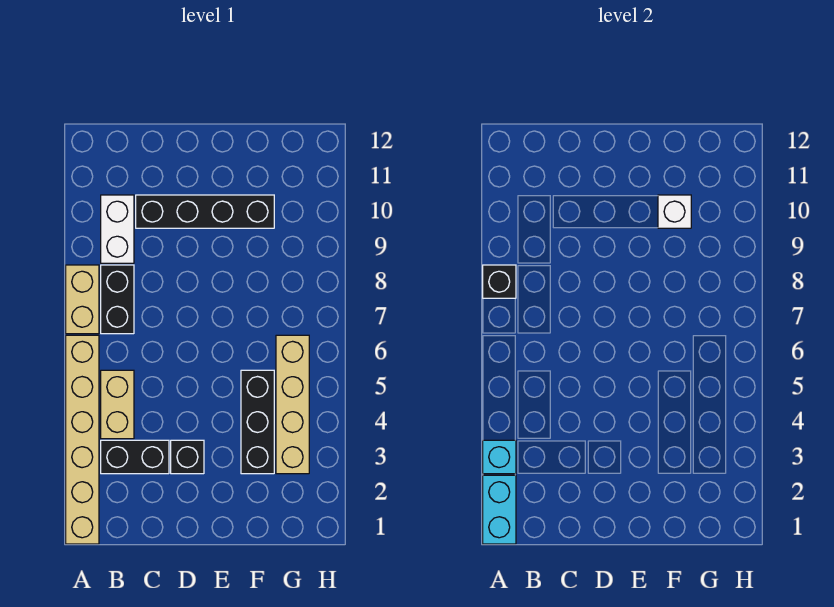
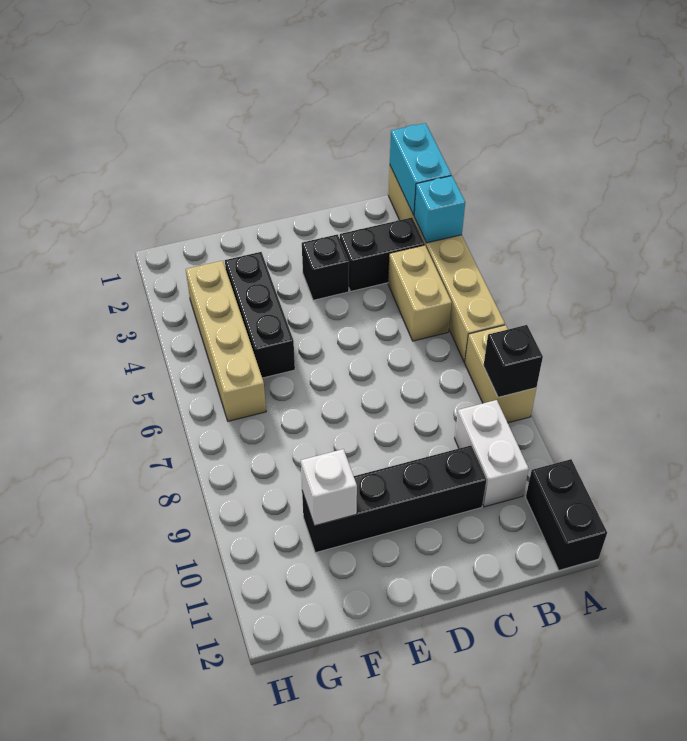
black brick B7:B8 level 1 -> black brick A11:A12 level 1

